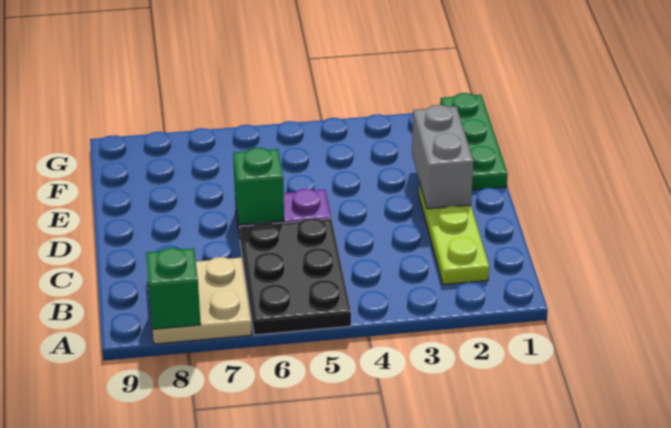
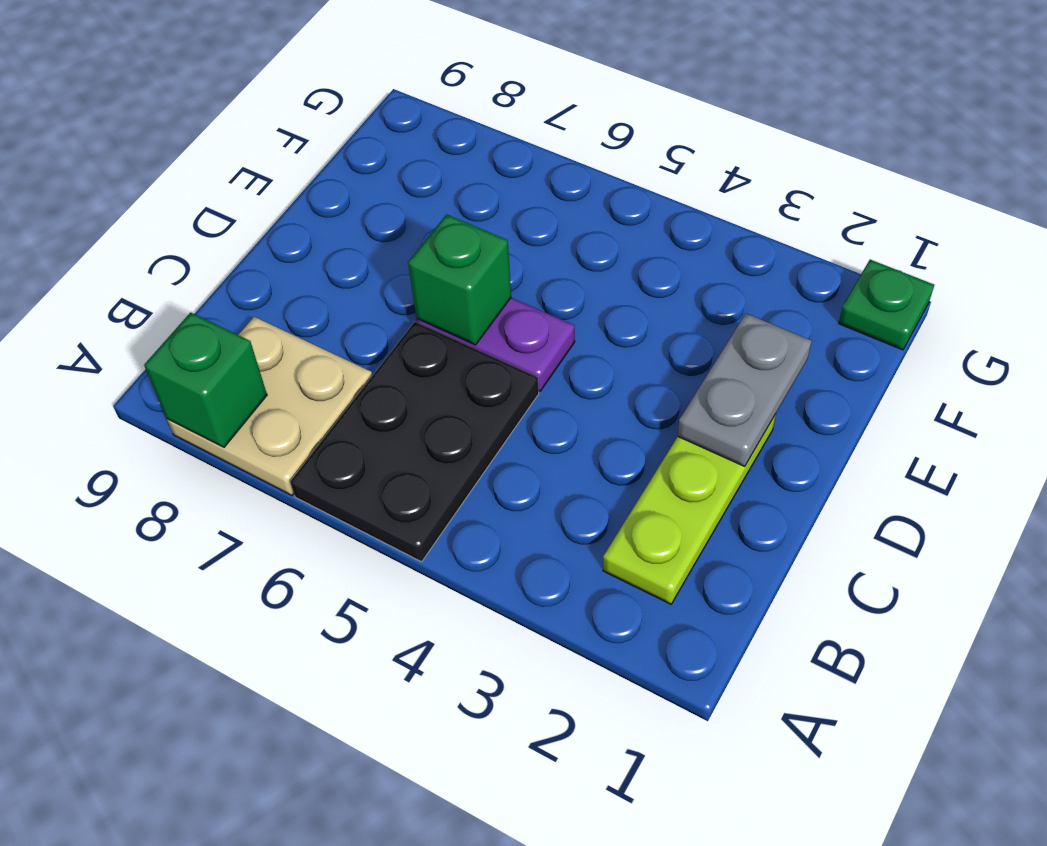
grey brick D2:E2 level 2 -> grey plate D2:E2 level 2
green plate E1:G1 level 1 -> green plate G1 level 1

